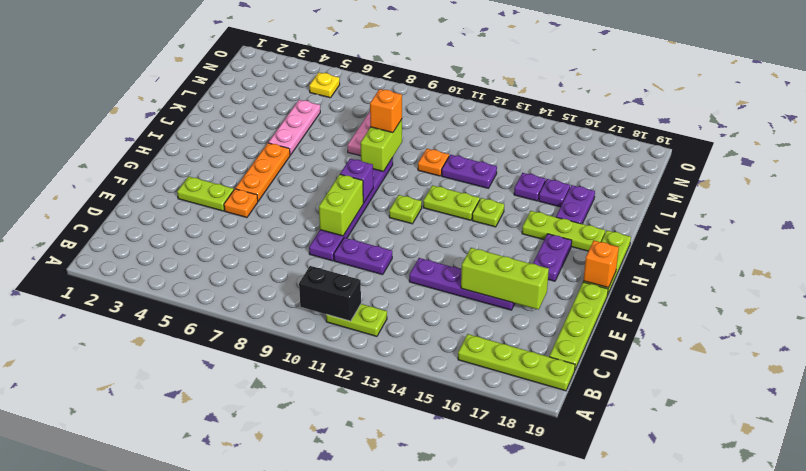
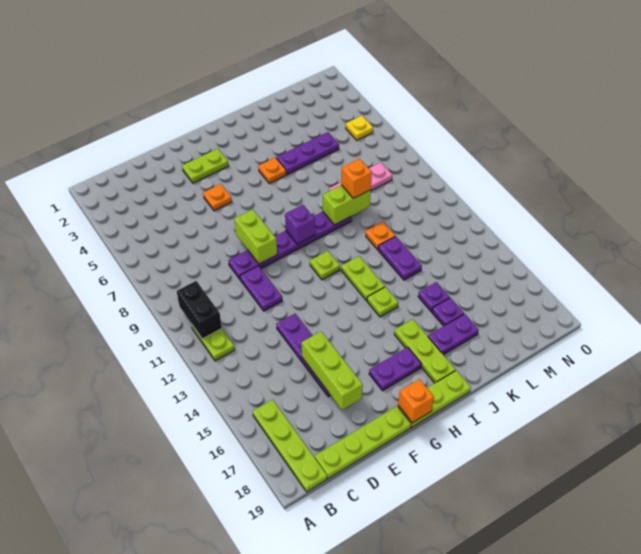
lime plate F3:F4 level 1 -> lime plate F3:G3 level 1
lime brick F9:G9 level 2 -> lime brick F8:F9 level 2
orange plate G5:I5 level 1 -> orange plate I5 level 1
pink plate J5:L5 level 1 -> purple plate J5:L5 level 1

